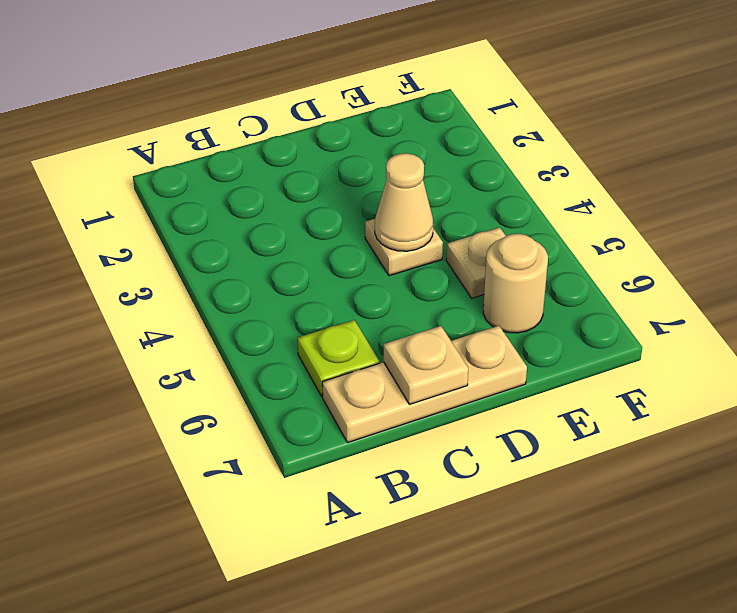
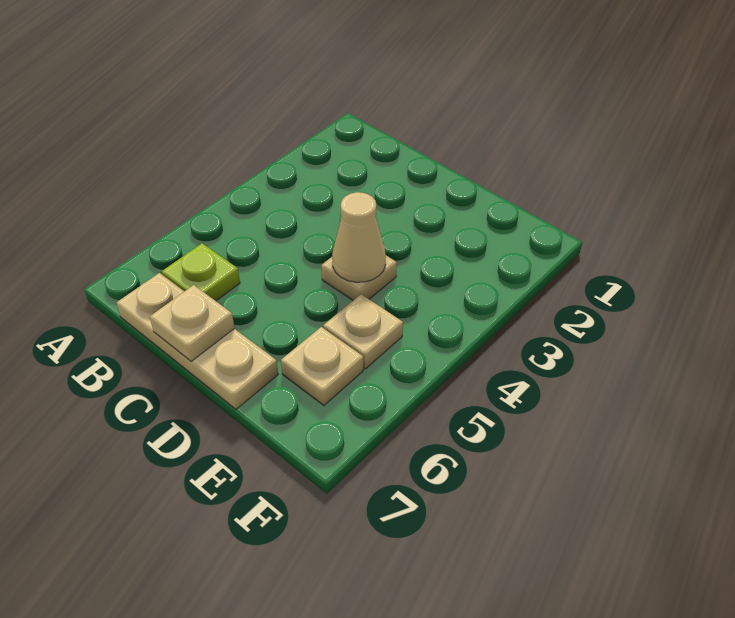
tan round brick E6 level 1 -> tan plate E6 level 1

